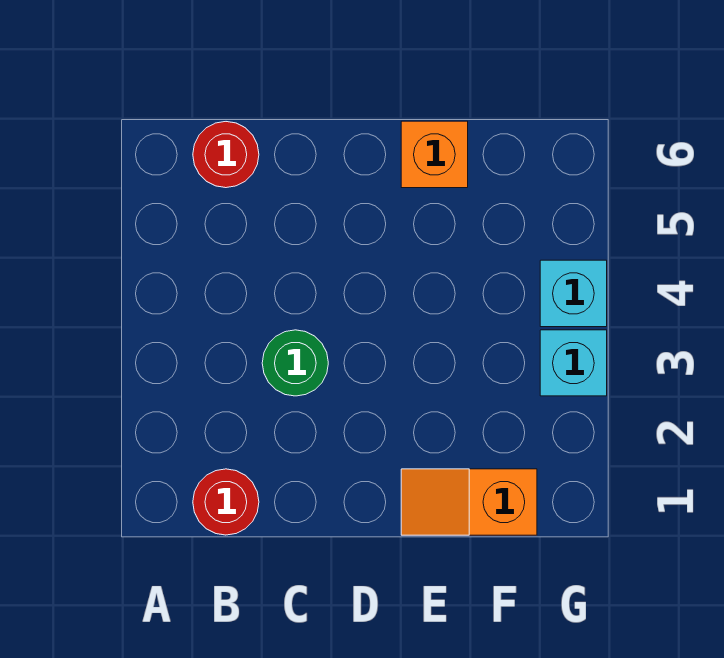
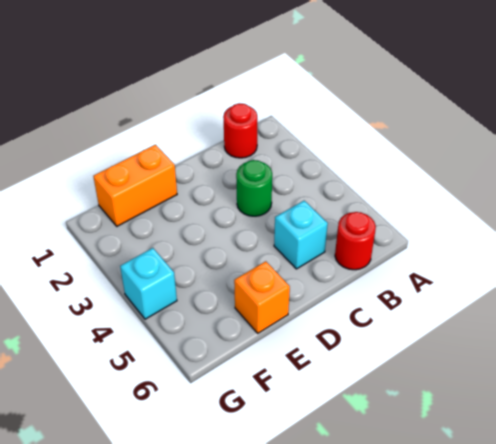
orange slope E1:F1 level 1 top F -> orange brick E1:F1 level 1
cyan brick G3 level 1 -> cyan brick C5 level 1

